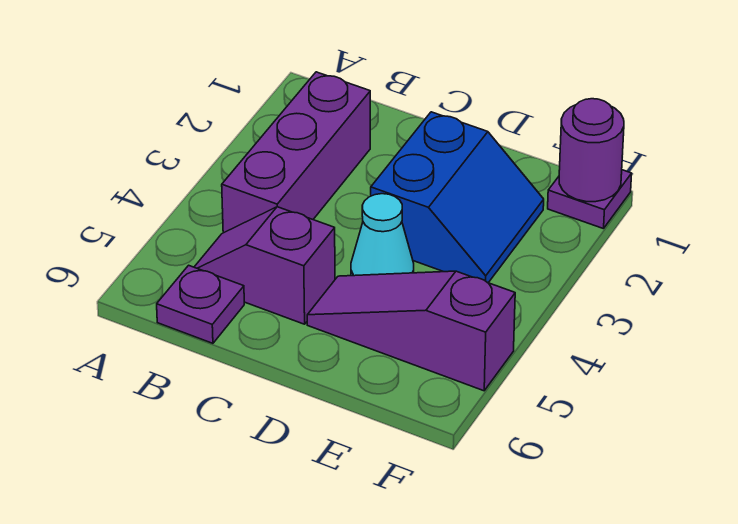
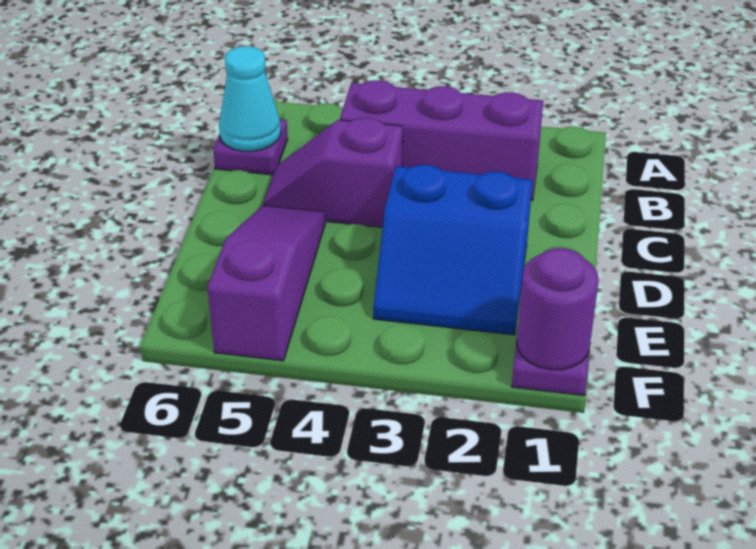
purple slope B5:C5 level 1 top C -> purple slope C4:C5 level 1 top 4
cyan cone D4 level 1 -> cyan cone B6 level 2

